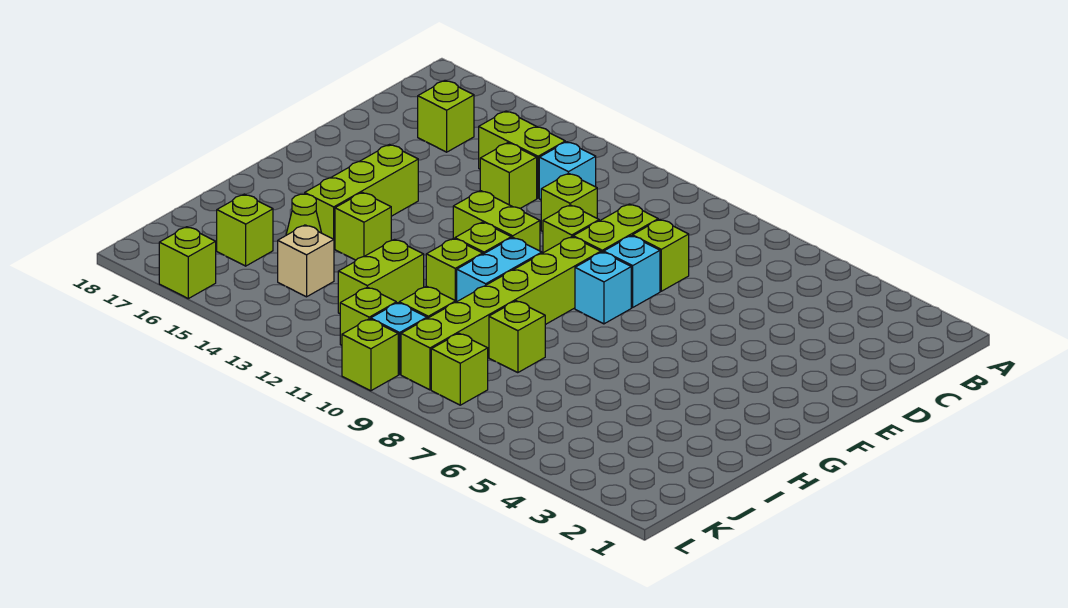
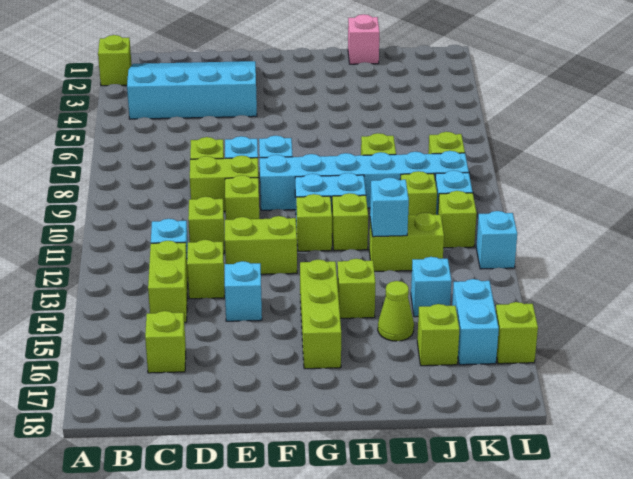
none -> cyan slope B2:E4 level 1 top 4
none -> cyan brick E14 level 1
lime brick F9:K9 level 1 -> cyan brick F9:K9 level 1
lime brick F11:F12 level 1 -> lime brick E12:F12 level 1
lime brick F15:H15 level 1 -> lime brick G14:G16 level 1
none -> pink brick I1 level 1
none -> cyan brick I12 level 2
tan brick J14 level 1 -> cyan brick J14 level 1
none -> cyan brick K15:K16 level 1
lime brick L10 level 1 -> lime brick A2 level 1
none -> cyan brick L12 level 1

